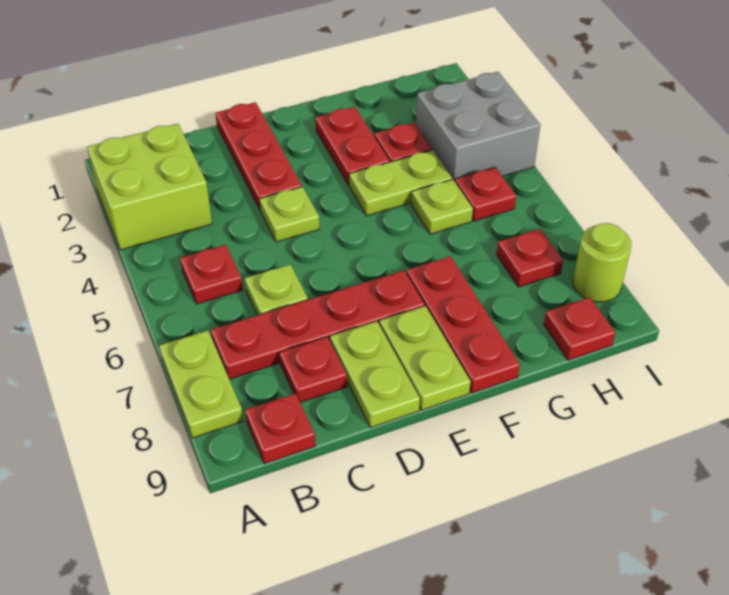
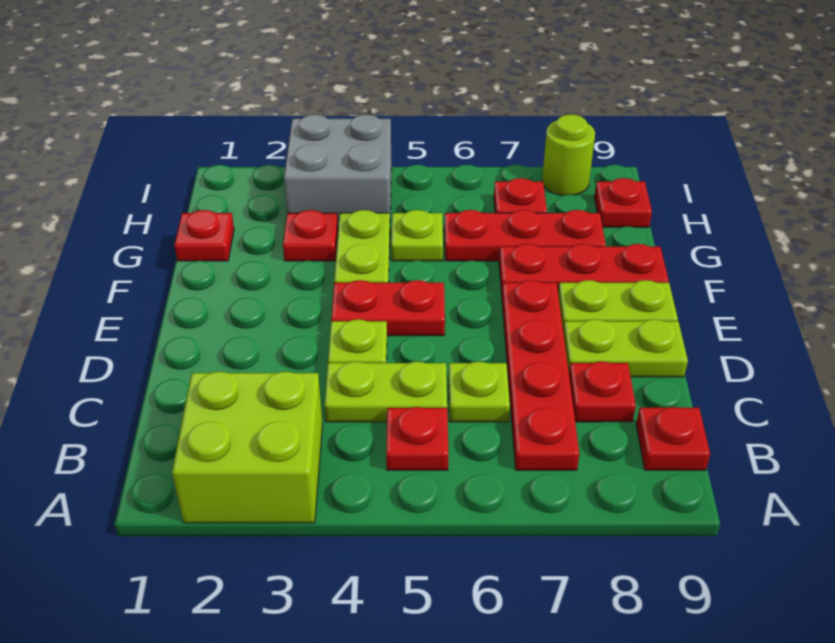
lime plate A7:A8 level 1 -> lime plate C4:C5 level 1
red plate D1:D3 level 1 -> red plate G6:G8 level 1
red plate F2:F3 level 1 -> red plate E4:E5 level 1
red plate H5 level 1 -> red plate G1 level 1

